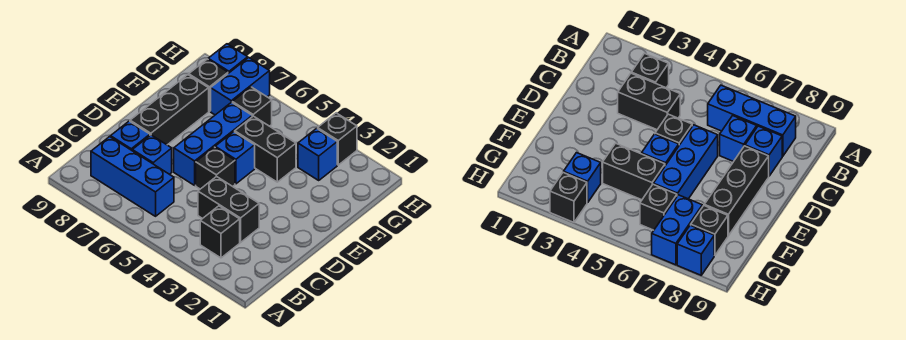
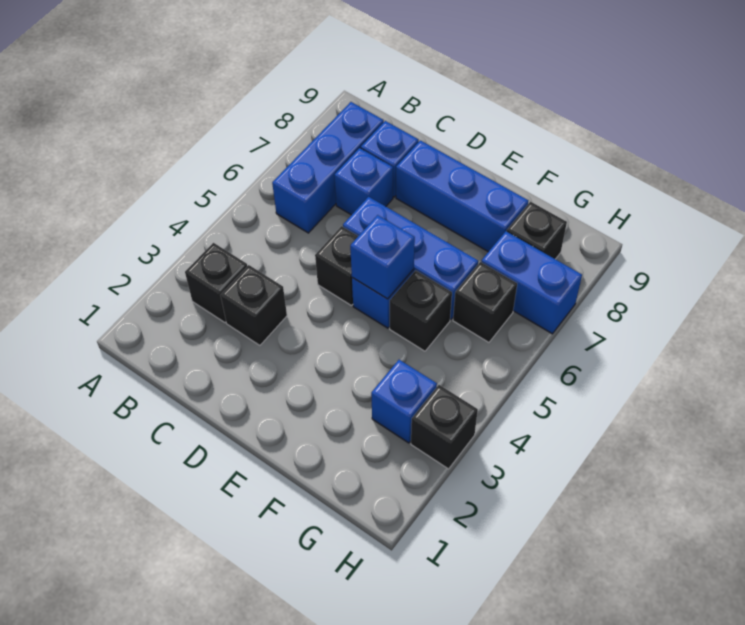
black brick C3:C4 level 1 -> black brick C3 level 1
black brick D8:F8 level 1 -> blue brick D8:F8 level 1
black brick F4:F5 level 1 -> black brick F5 level 1
blue brick H8 level 1 -> blue brick E5 level 2

